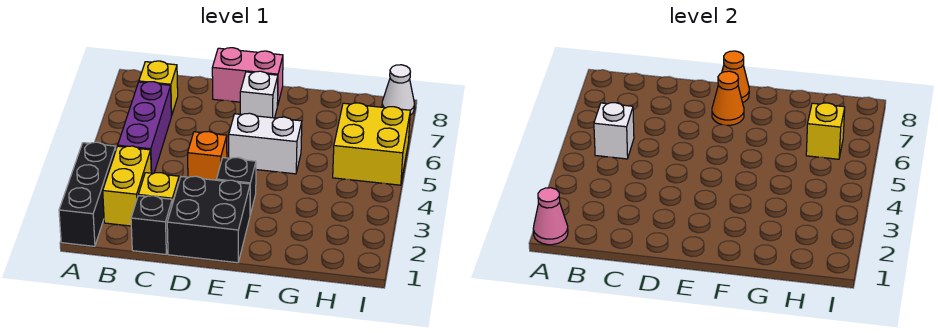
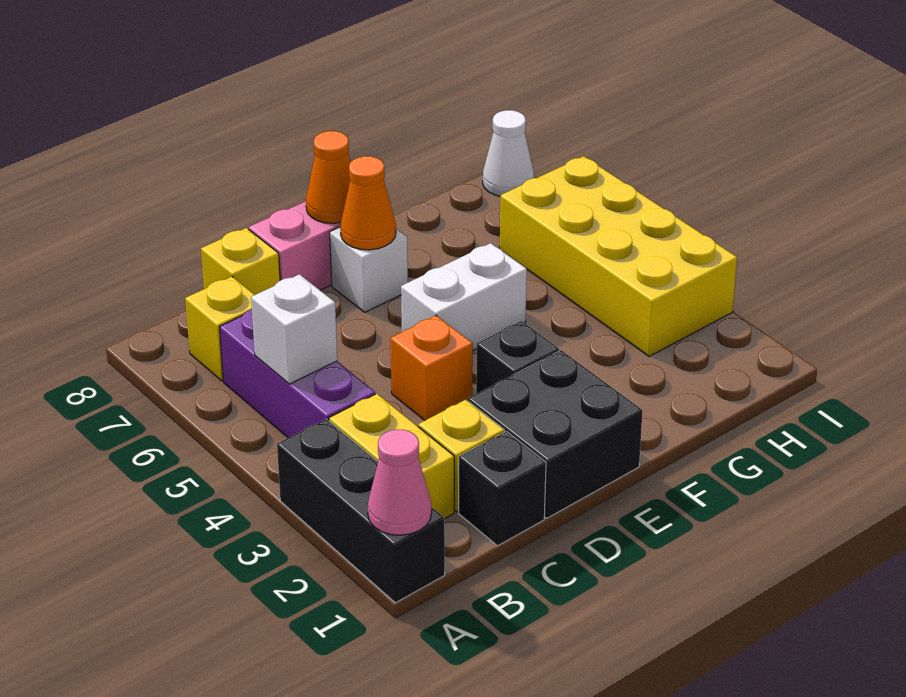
yellow brick H5:I6 level 1 -> yellow brick H3:I6 level 1
yellow brick H6 level 2 -> yellow brick C8 level 1

